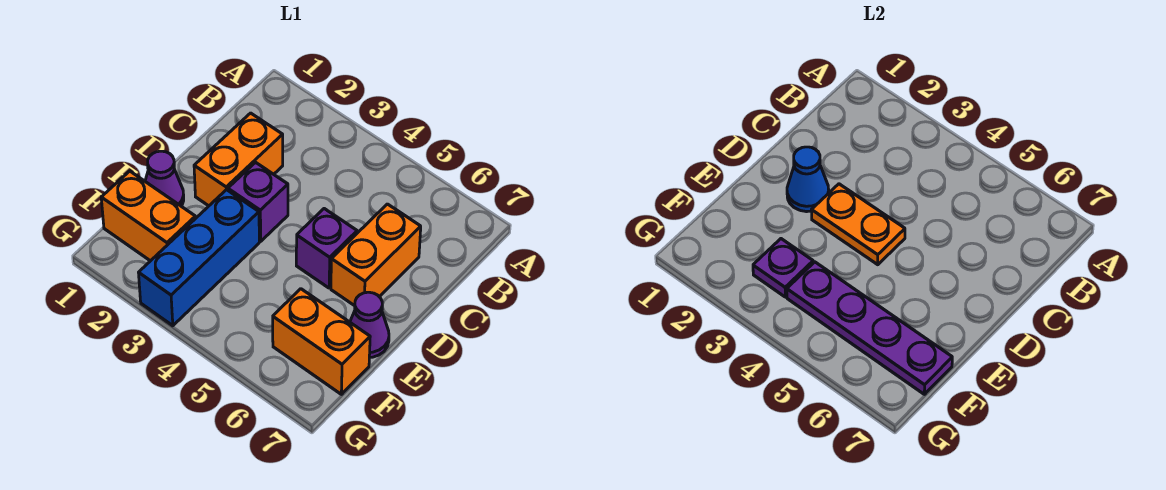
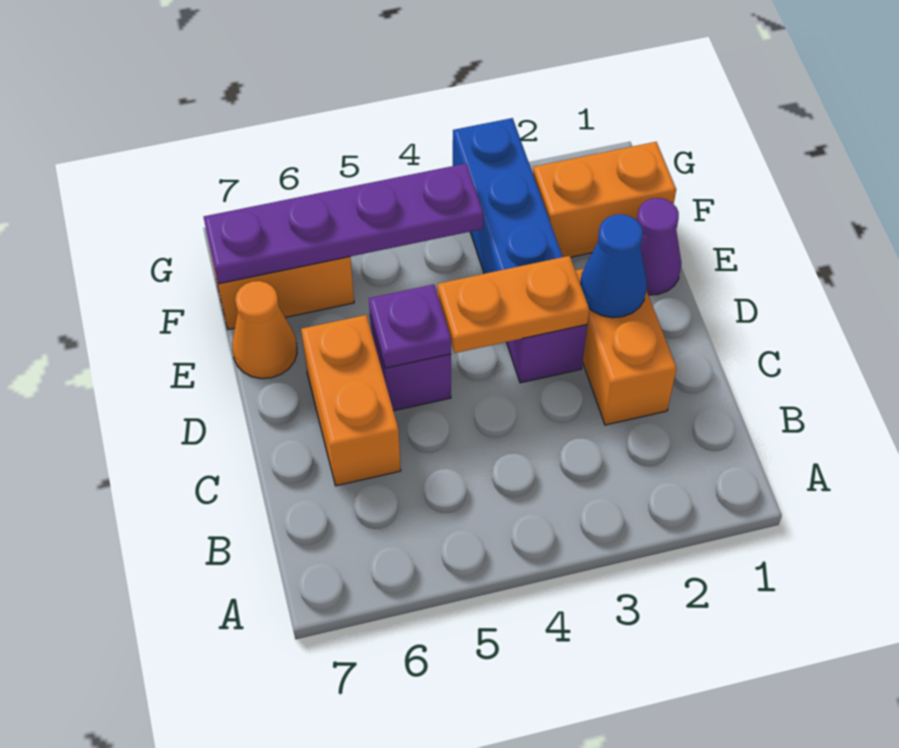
purple cone E7 level 1 -> orange cone E7 level 1
purple plate F3 level 2 -> purple plate D5 level 2

